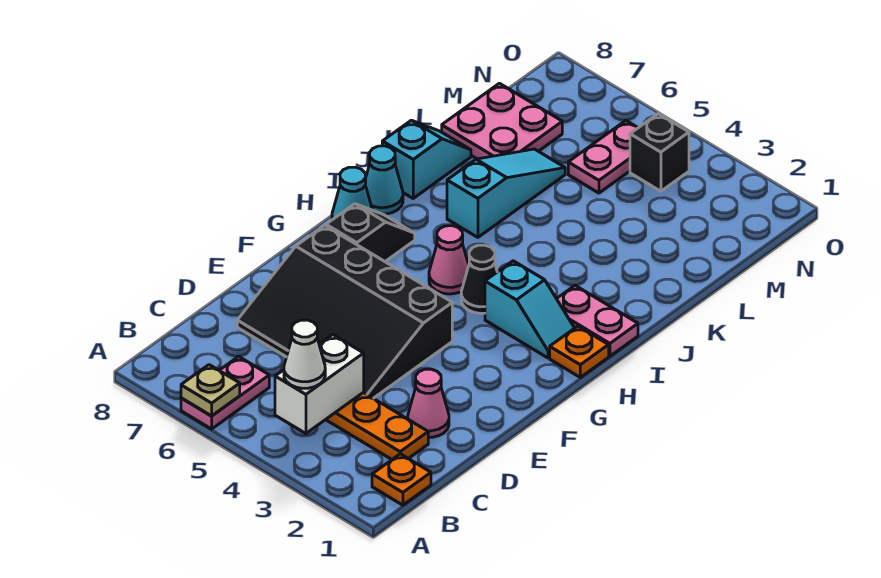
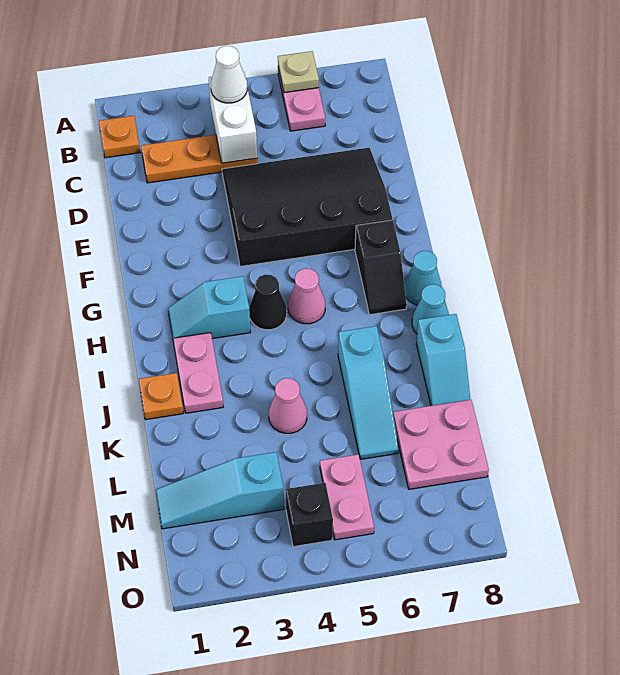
pink cone D2 level 1 -> pink cone K4 level 1
orange plate H1 level 1 -> orange plate J1 level 1
pink plate I1:I2 level 1 -> pink plate I2:J2 level 1
none -> cyan slope M1:M3 level 1 top 3

